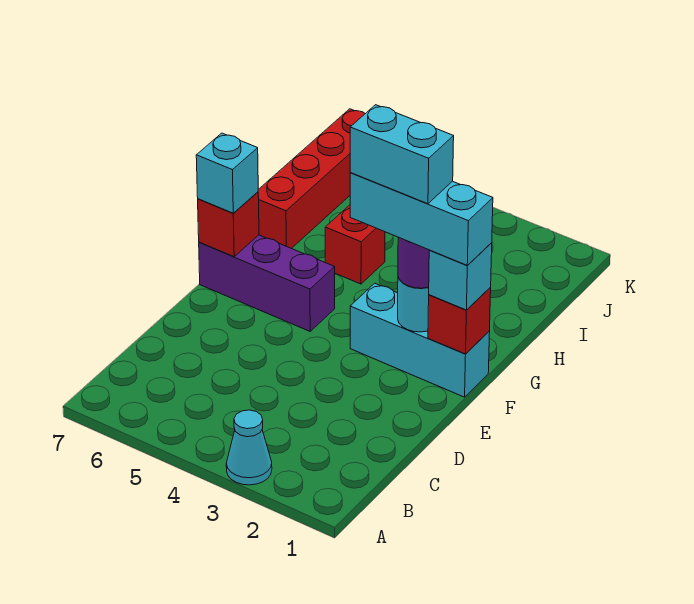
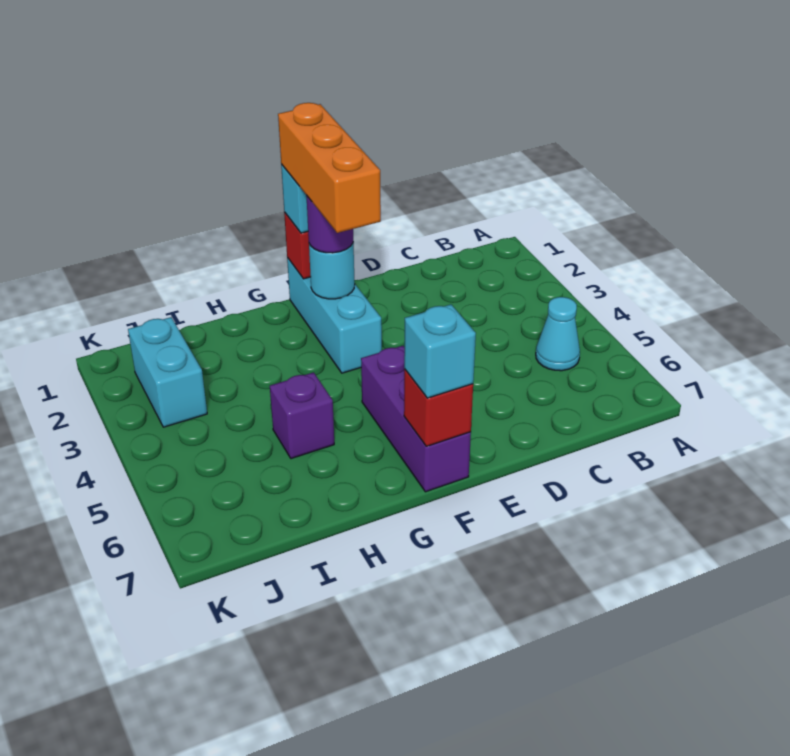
cyan cone A3 level 1 -> cyan cone B5 level 1
cyan brick F1:F3 level 4 -> orange brick F1:F3 level 4
cyan brick F2:F3 level 5 -> cyan brick J2:J3 level 1
red brick H5 level 1 -> purple brick H5 level 1
red brick H7:K7 level 1 -> none

